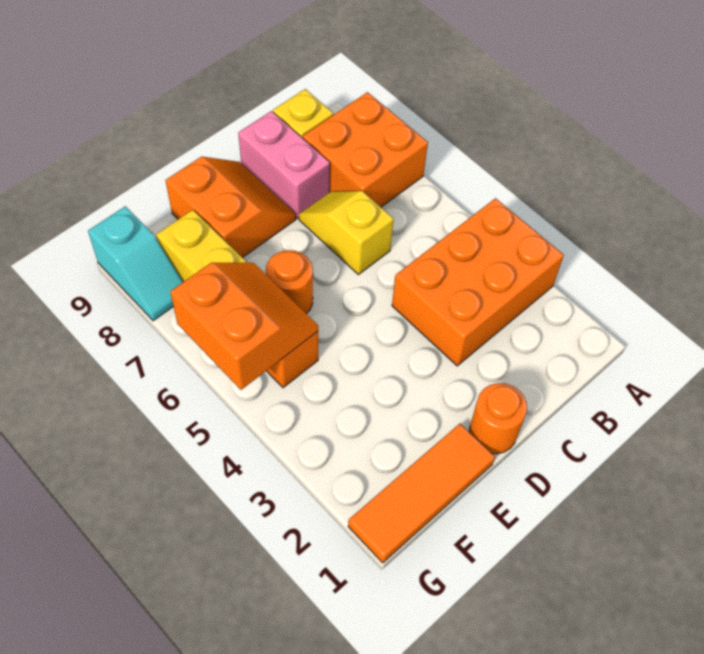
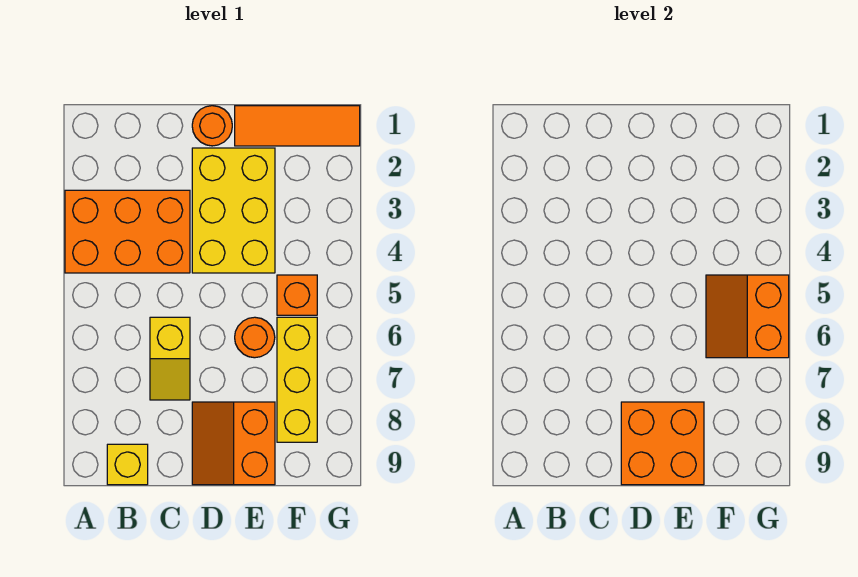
orange brick A7:B8 level 1 -> orange brick D8:E9 level 2
pink brick C8:C9 level 1 -> none
none -> yellow brick D2:E4 level 1
cyan slope G8:G9 level 1 top 9 -> none

